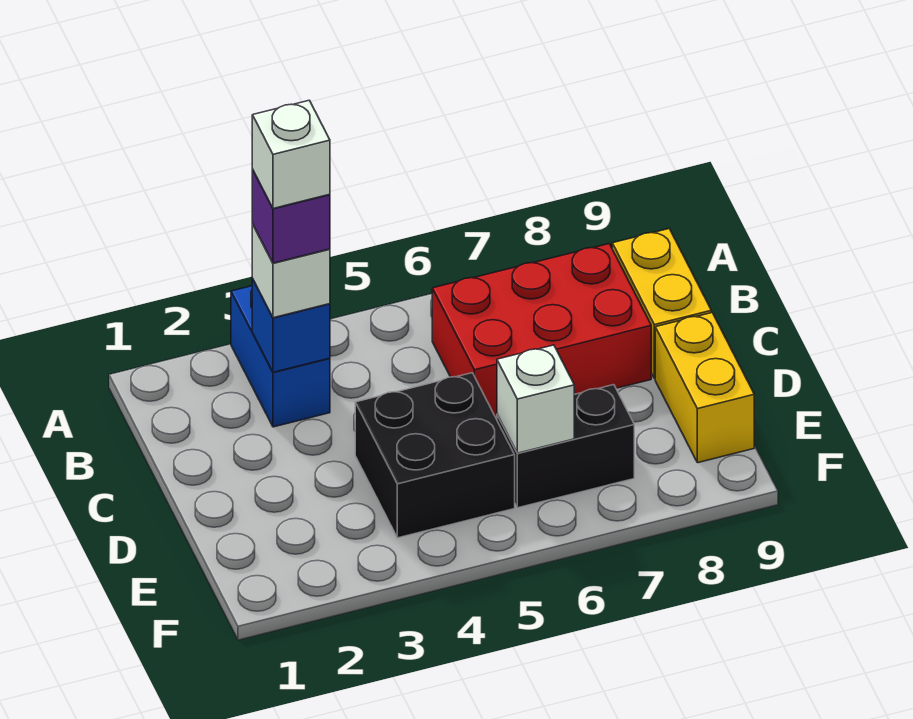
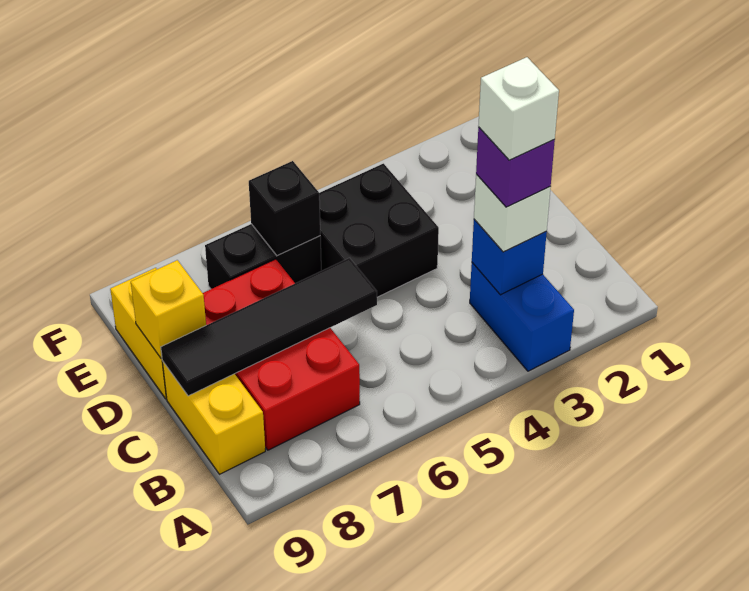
red brick B6:C8 level 1 -> red brick B7:D8 level 1
none -> black tile C6:C9 level 2
none -> yellow brick D9 level 2
white brick E6 level 2 -> black brick E6 level 2

